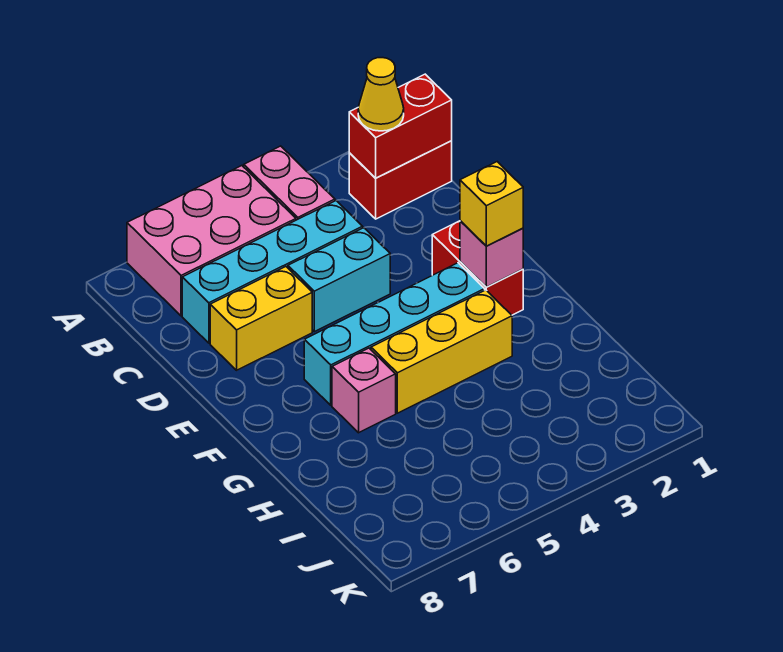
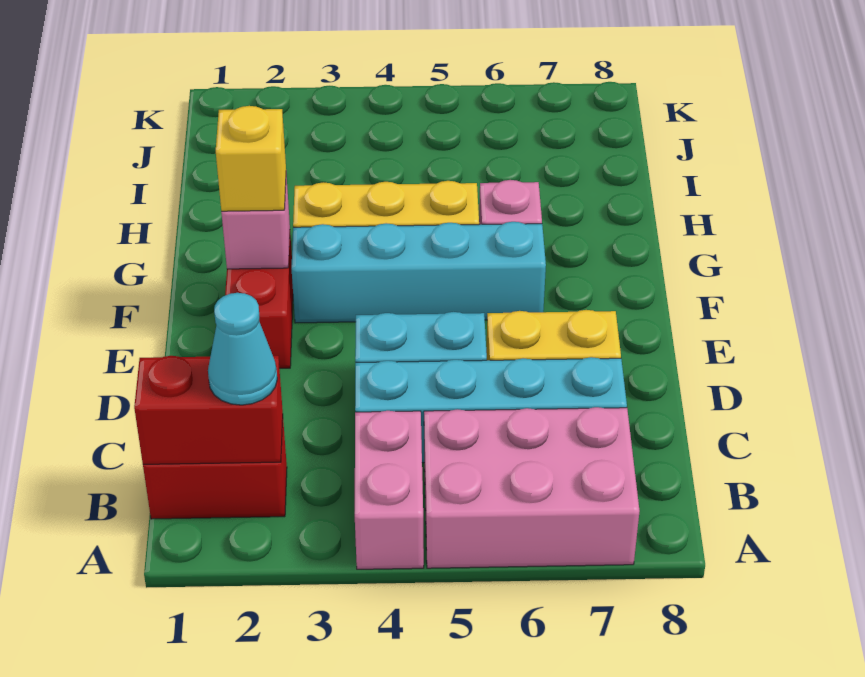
yellow cone B2 level 3 -> cyan cone B2 level 3

